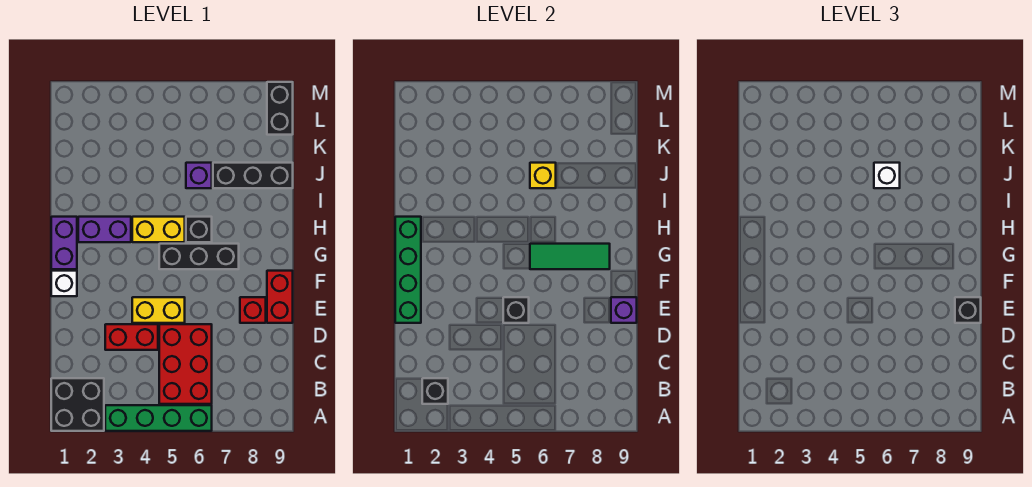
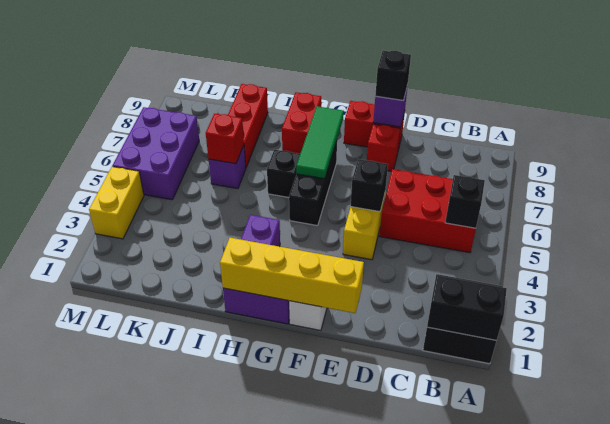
green brick A3:A6 level 1 -> none
black brick B2 level 2 -> black brick B5 level 2
red brick D3:D4 level 1 -> red brick H8:H9 level 1
green brick E1:H1 level 2 -> yellow brick E1:H1 level 2
yellow brick H4:H5 level 1 -> yellow brick M3:M4 level 1
yellow brick J6 level 2 -> red brick J6 level 2
white brick J6 level 3 -> none
black brick J7:J9 level 1 -> red brick J7:J9 level 1
none -> purple brick L5:M7 level 1
black brick L9:M9 level 1 -> black brick A1:B1 level 2

